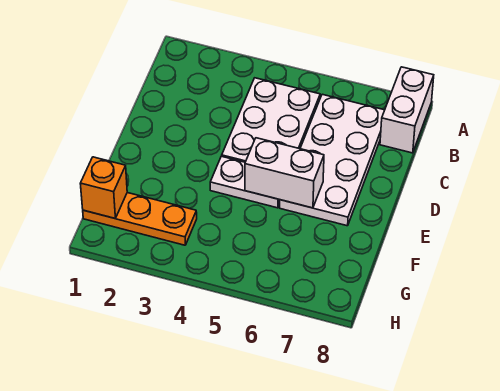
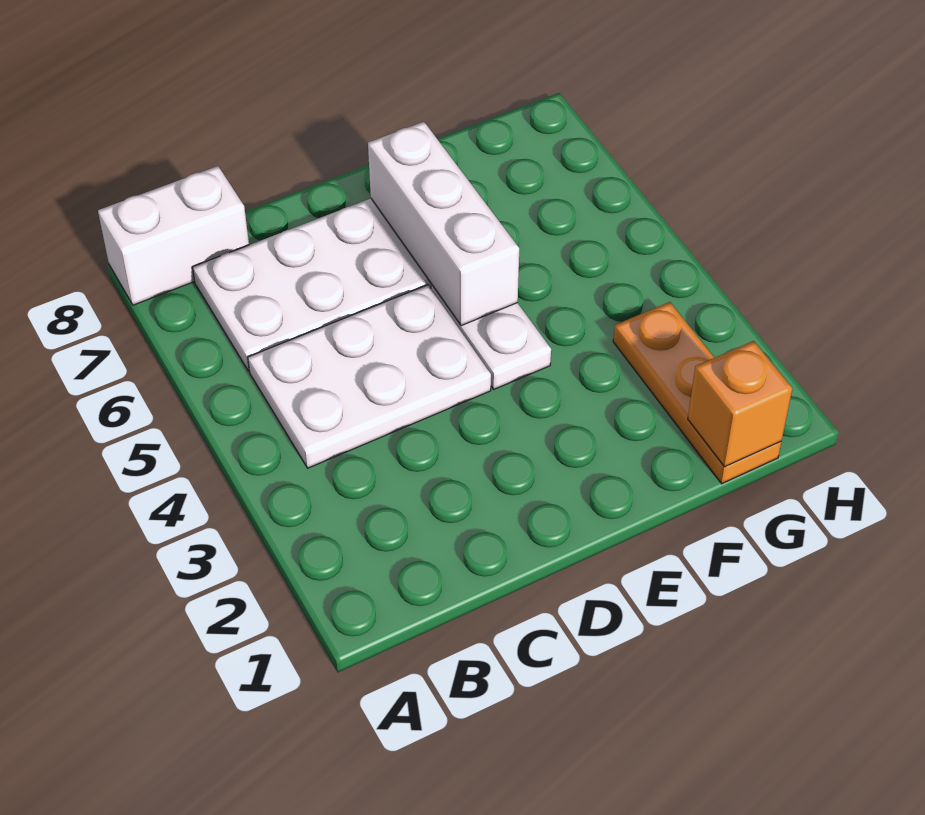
white brick E5:E6 level 2 -> white brick E5:E7 level 2

